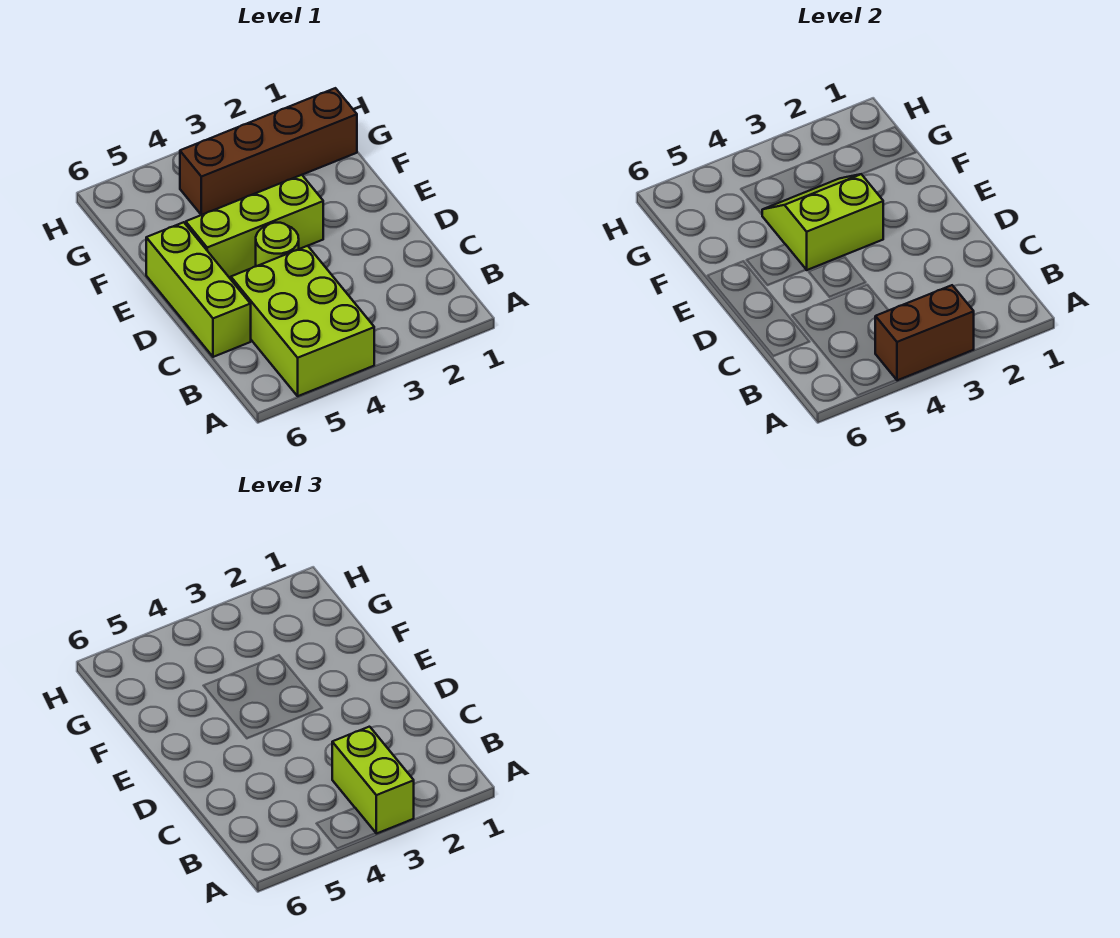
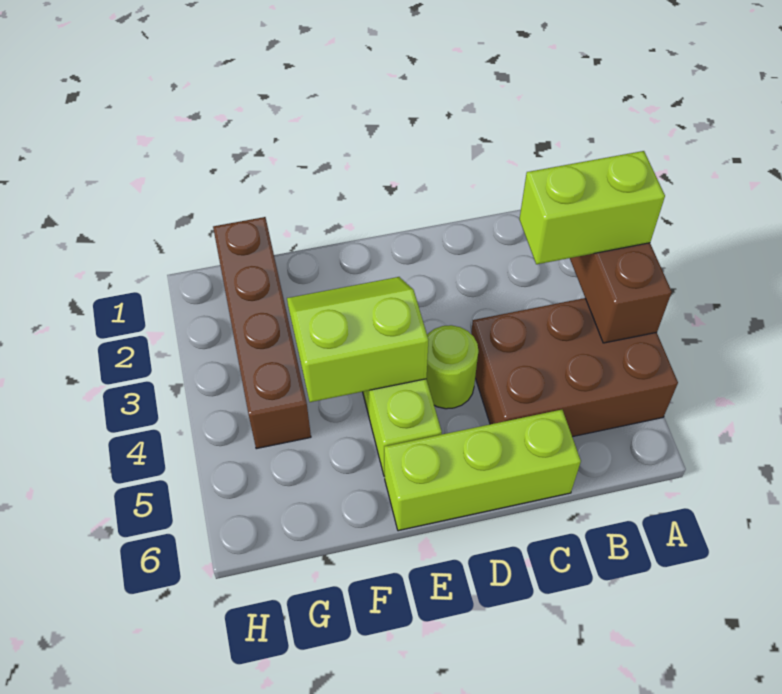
lime brick A4:C5 level 1 -> brown brick A4:C5 level 1
lime slope E3:F4 level 2 top E -> lime slope E3:F4 level 2 top 4

